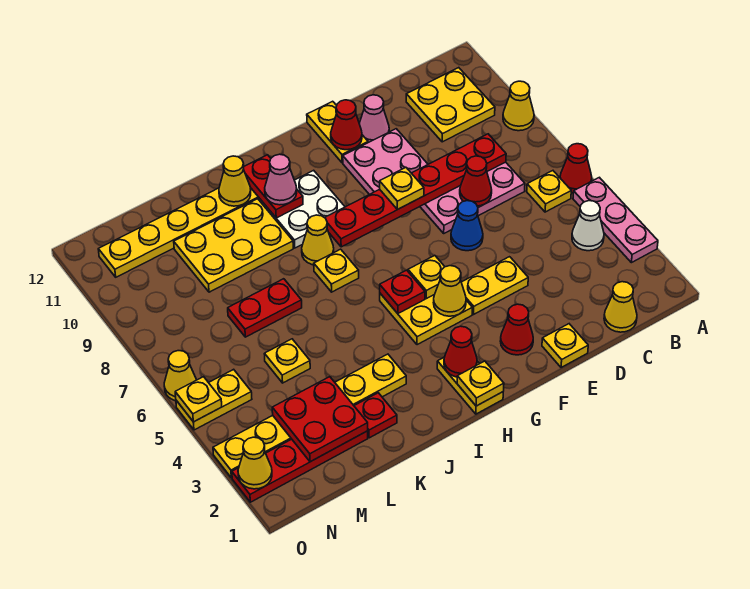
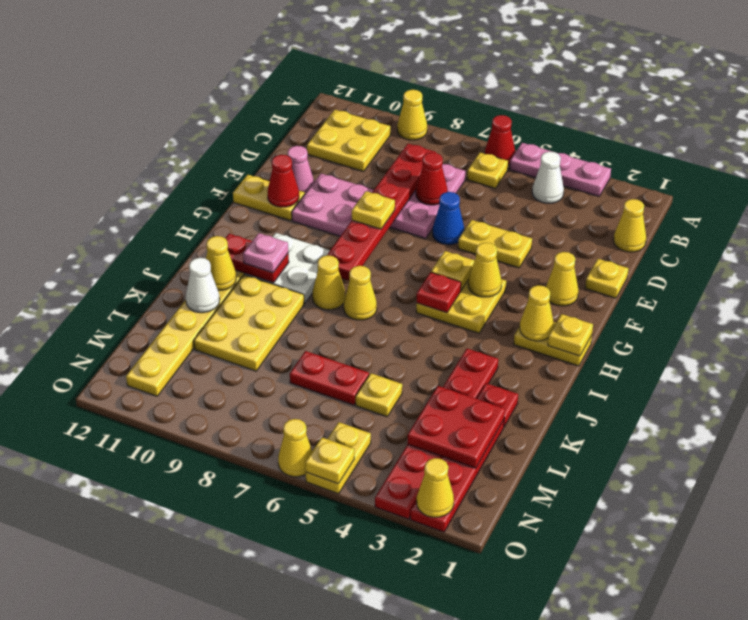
yellow plate E4:F4 level 1 -> yellow plate E4:E5 level 1
red cone F2 level 1 -> yellow cone F2 level 1
red cone H2 level 2 -> yellow cone H2 level 2
yellow plate I7 level 1 -> yellow cone I7 level 1
pink cone I10 level 3 -> pink plate I10 level 3
yellow plate J3:O3 level 1 -> red plate J3:O3 level 1
red plate K7:L7 level 1 -> red plate L6:L7 level 1
none -> white cone K11 level 2

